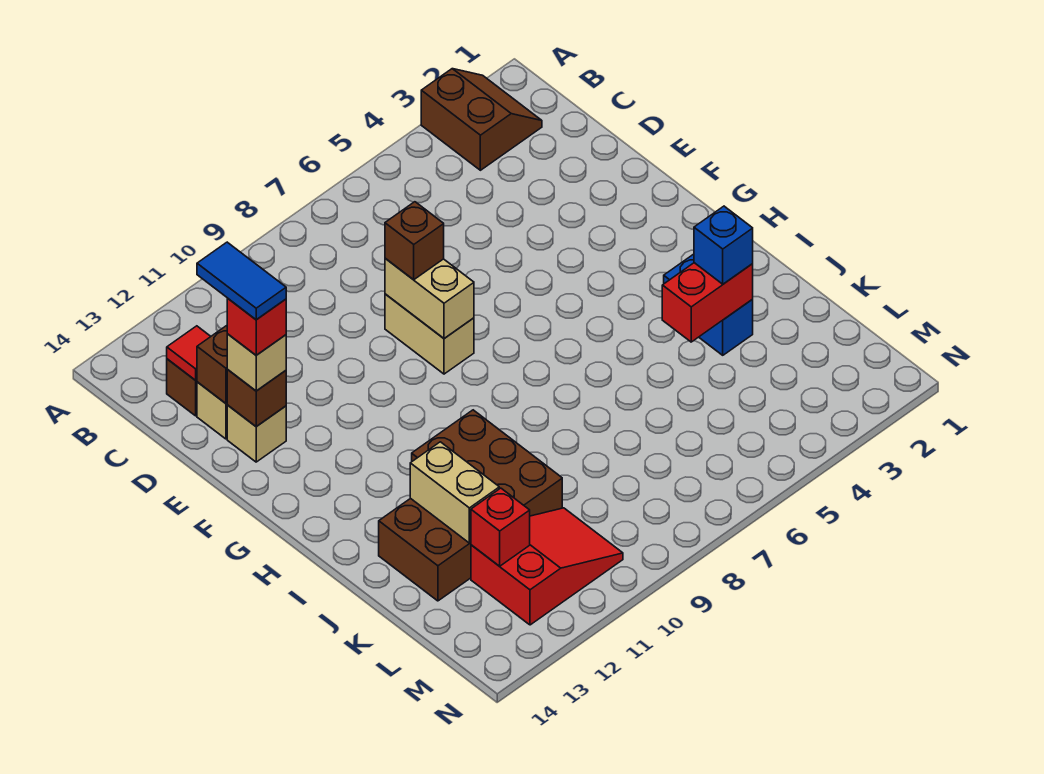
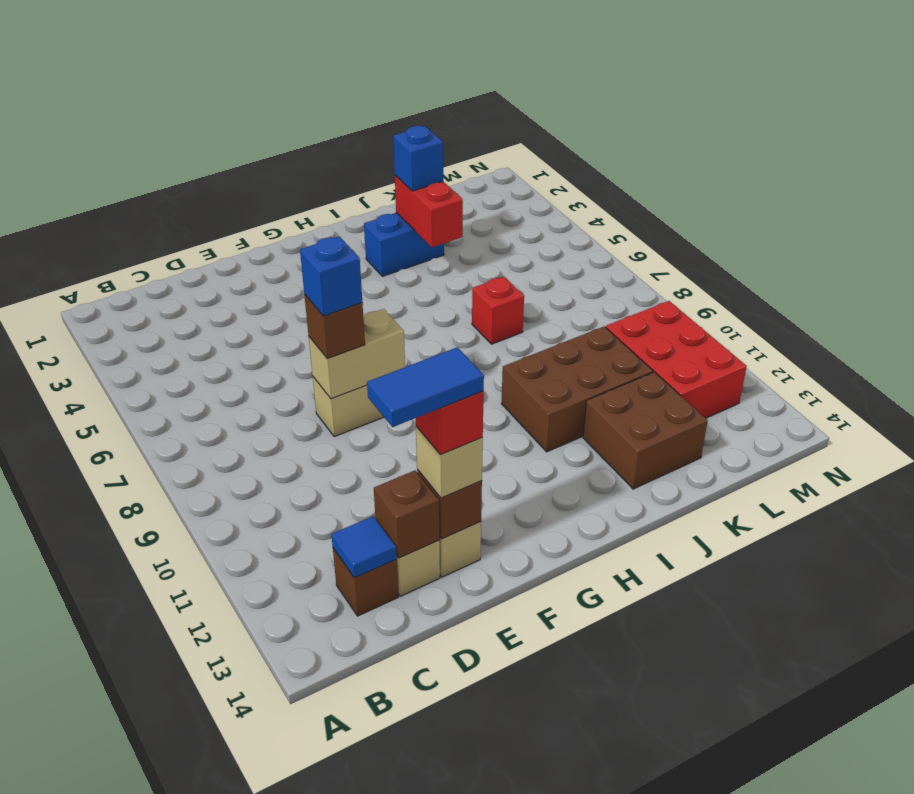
brown slope A2:B3 level 1 top 3 -> none
red tile C13 level 2 -> blue tile C13 level 2
none -> blue brick E8 level 4
tan brick J12:K12 level 2 -> none
red slope L10:M12 level 1 top 12 -> red brick L10:M12 level 1
red brick L12 level 2 -> red brick J7 level 1

